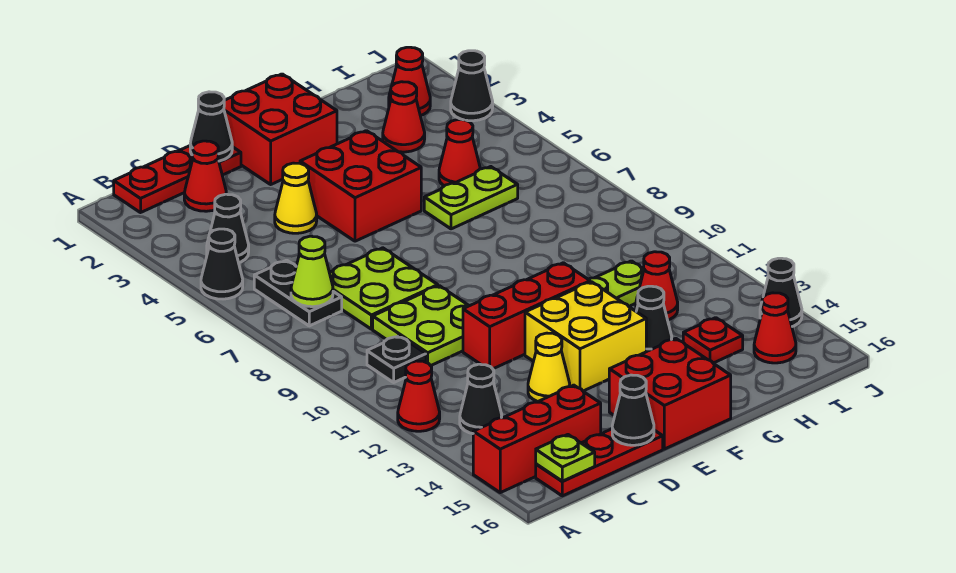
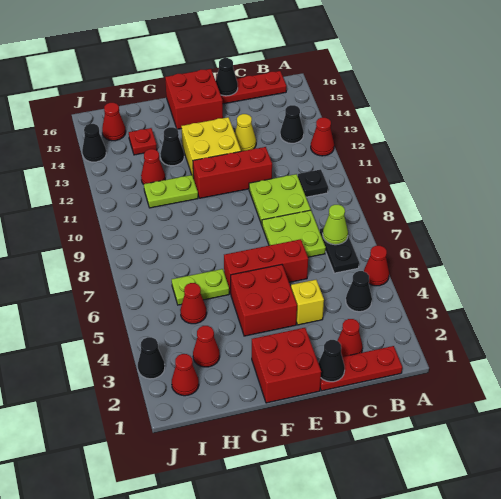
black cone A5 level 1 -> red cone A5 level 1
red brick A15:C15 level 1 -> red brick D6:F6 level 1
lime plate B16 level 2 -> none
yellow cone D4 level 1 -> yellow brick D4 level 1

